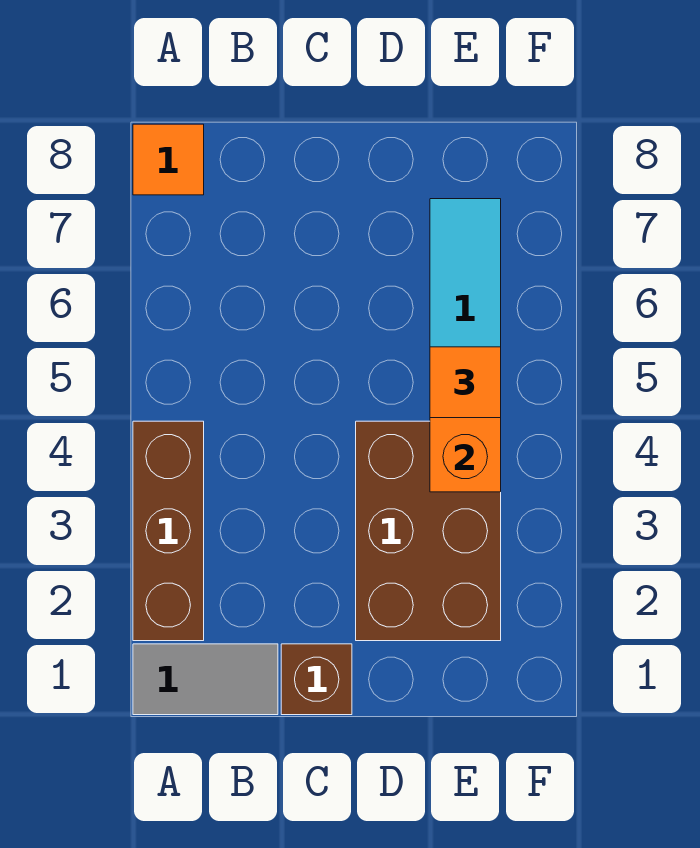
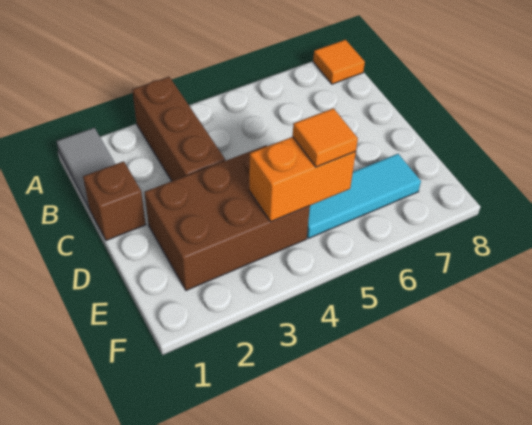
brown brick A2:A4 level 1 -> brown brick A3:C3 level 1

